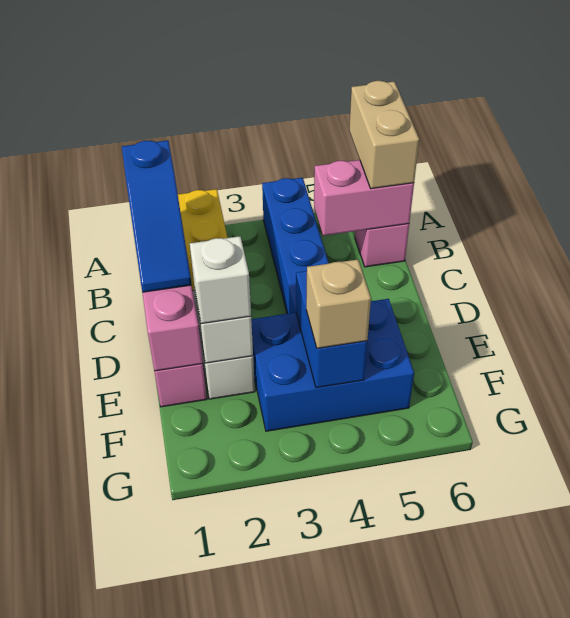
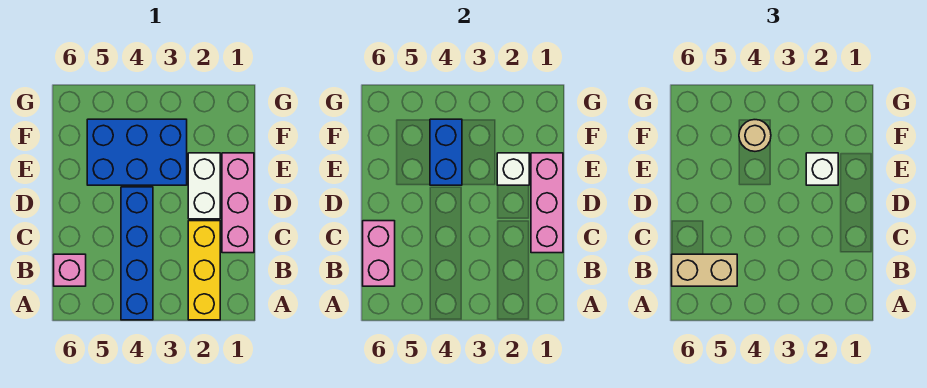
tan brick A6:B6 level 3 -> tan brick B5:B6 level 3
blue slope B1:D1 level 3 top B -> none
pink brick B5:B6 level 2 -> pink brick B6:C6 level 2
tan brick F4 level 3 -> tan round brick F4 level 3

